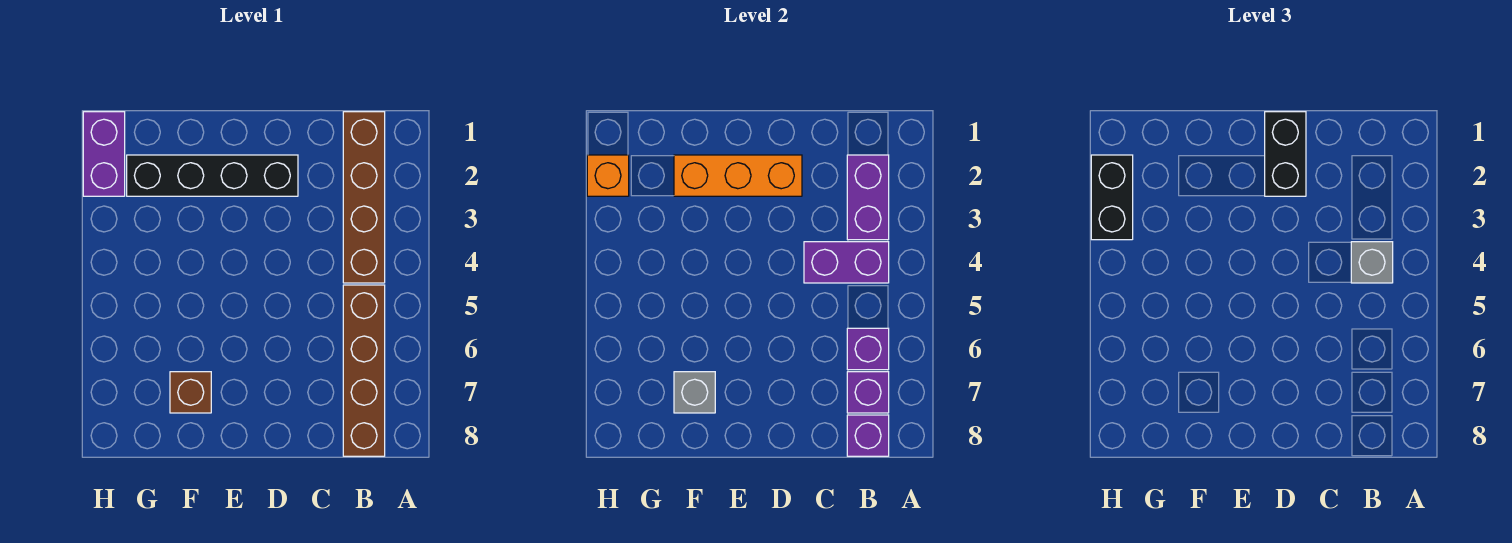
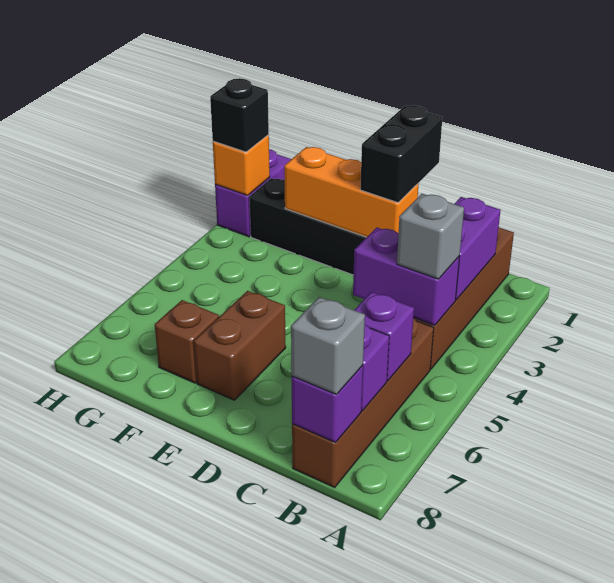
none -> brown brick E6:E7 level 1
grey brick F7 level 2 -> grey brick B8 level 3
black brick H2:H3 level 3 -> black brick H2 level 3

